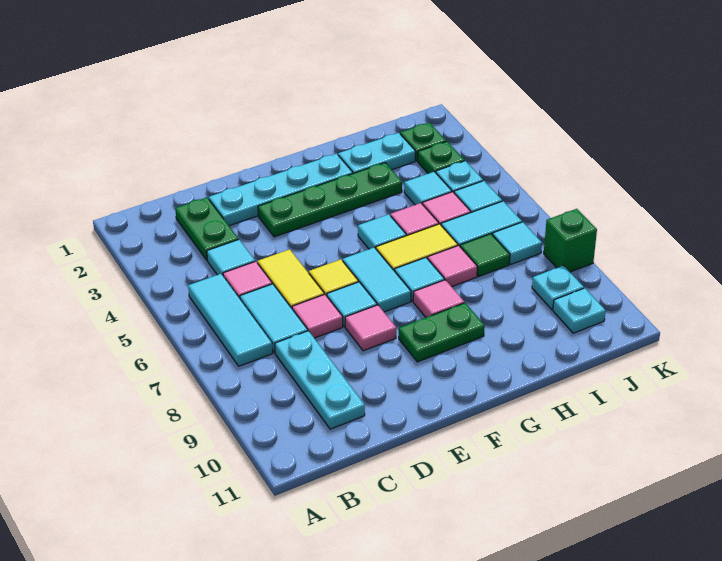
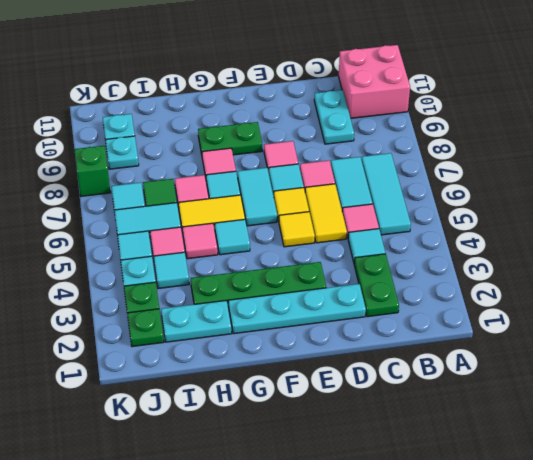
none -> pink brick A10:B11 level 1
cyan plate C8:C10 level 1 -> cyan plate C9:C10 level 1
none -> yellow tile E5 level 1

